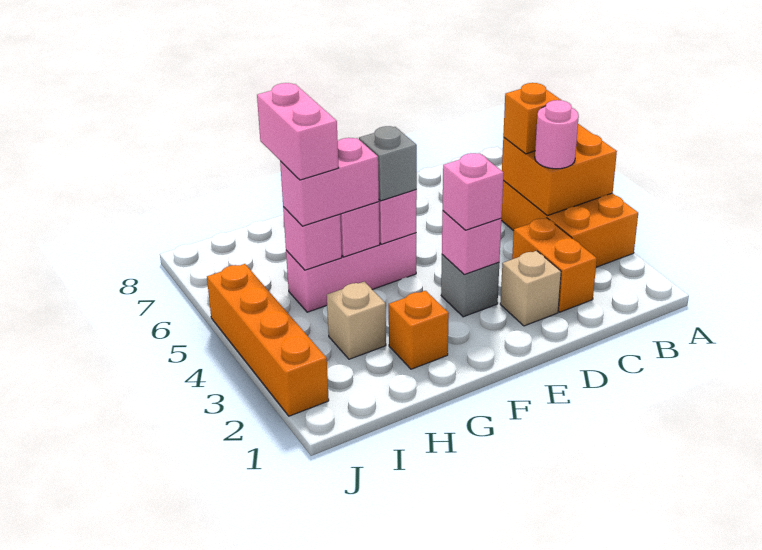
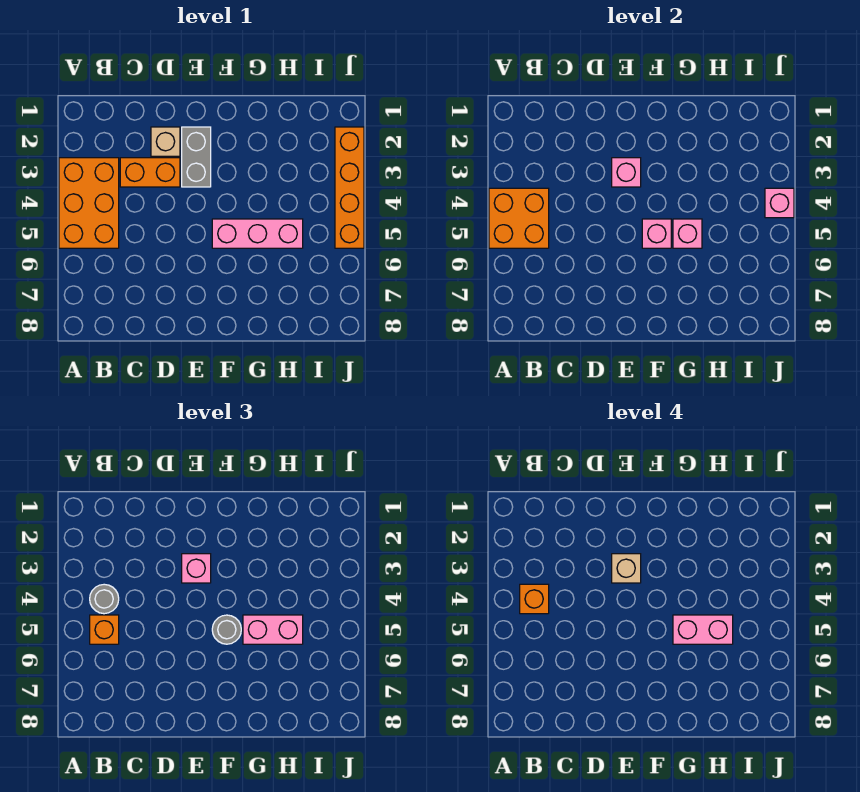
pink round brick B4 level 3 -> grey round brick B4 level 3
orange brick C2:C3 level 1 -> orange brick C3:D3 level 1
grey brick E3 level 1 -> grey brick E2:E3 level 1
grey brick F5 level 3 -> grey round brick F5 level 3
orange brick G2 level 1 -> orange brick B4 level 4
tan brick H3 level 1 -> tan brick E3 level 4
pink brick H5 level 2 -> pink brick J4 level 2
pink brick H5:H6 level 4 -> pink brick G5:H5 level 4

